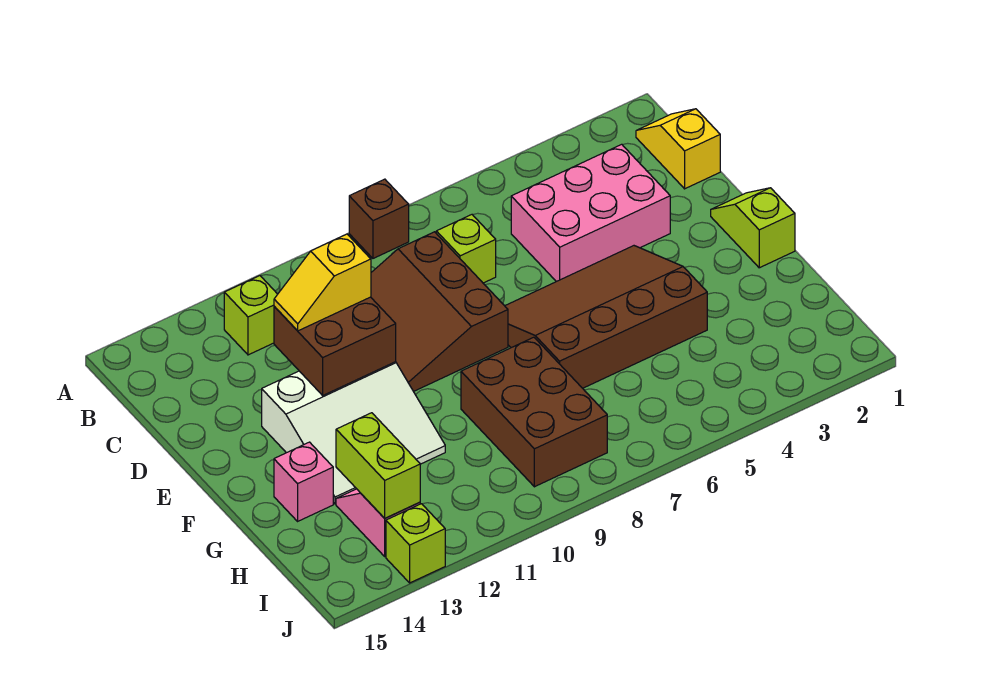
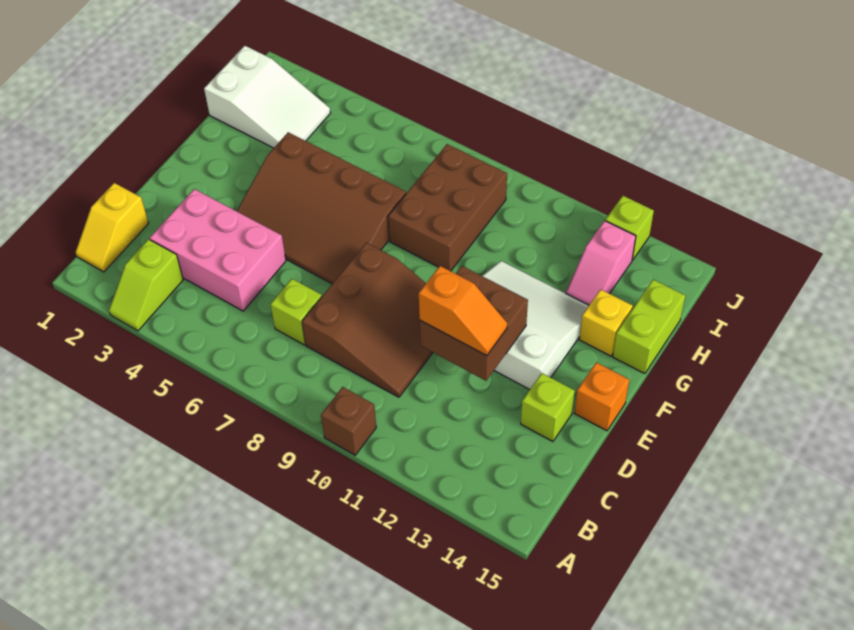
brown brick A8 level 1 -> brown brick A10 level 1
lime brick B12 level 1 -> lime brick D14 level 1
yellow slope D11:D12 level 3 top 11 -> orange slope D11:D12 level 3 top 11
lime slope E1:F1 level 1 top F -> lime slope A3:B3 level 1 top B
none -> orange brick E15 level 1
pink brick G14 level 1 -> yellow brick G14 level 1
none -> white slope H1:I3 level 1 top 1
lime brick H13:I13 level 2 -> lime brick G15:H15 level 1

